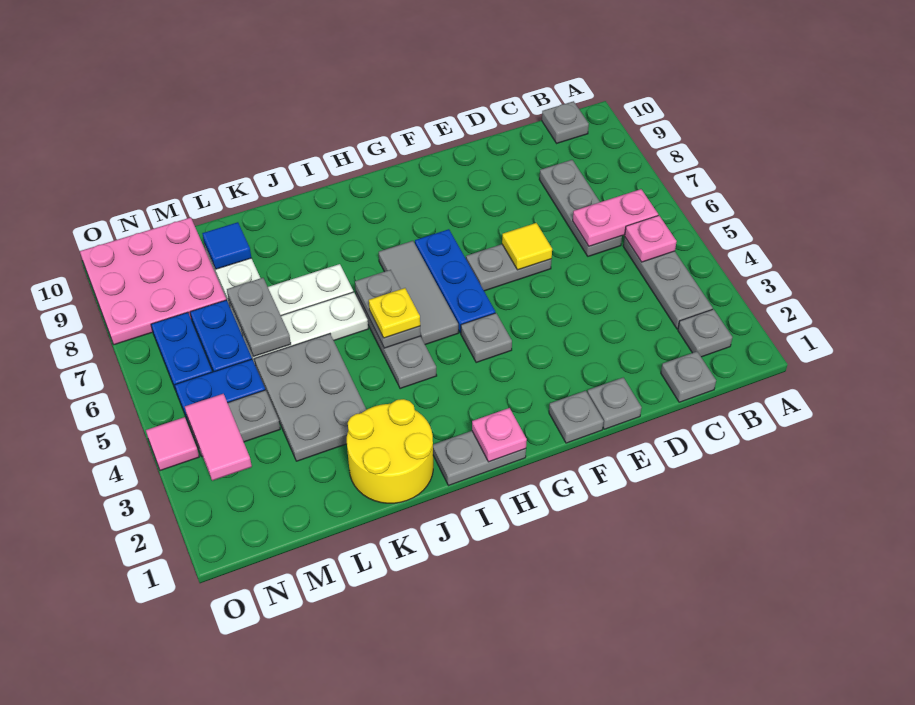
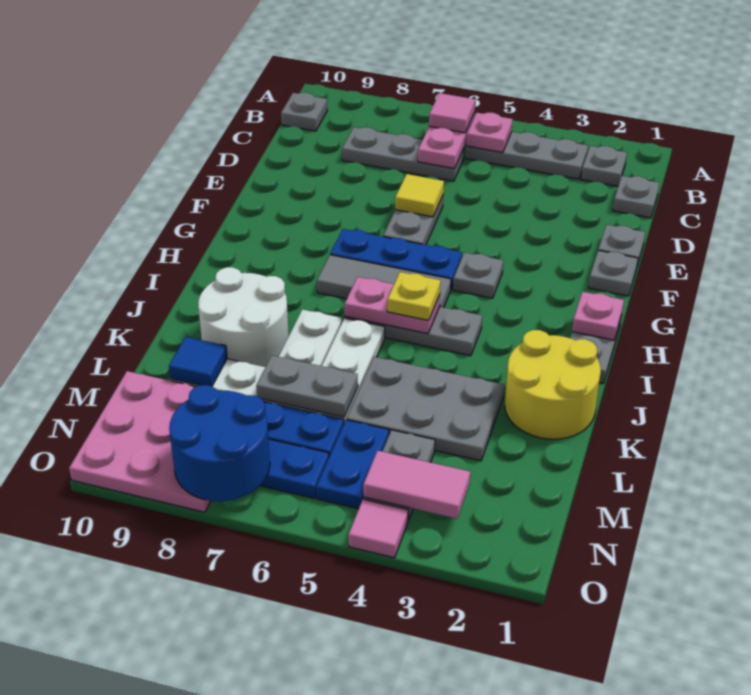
none -> pink tile B6 level 3
grey plate I5:I6 level 2 -> pink plate I5:I6 level 2
none -> white round brick J8:K9 level 1
none -> blue round brick N7:O8 level 2

